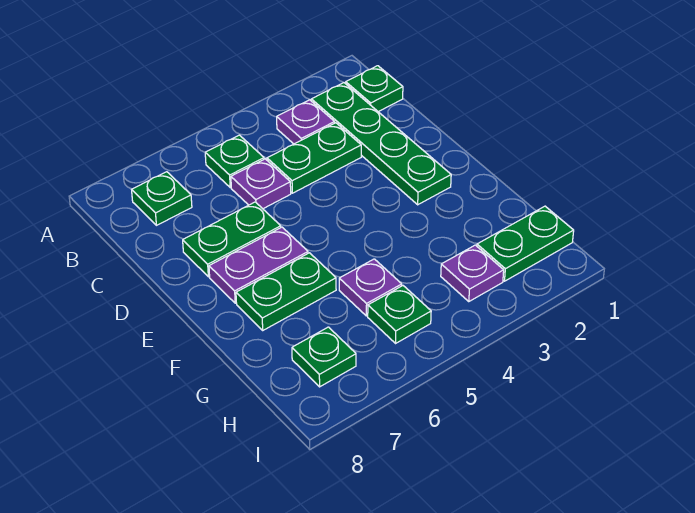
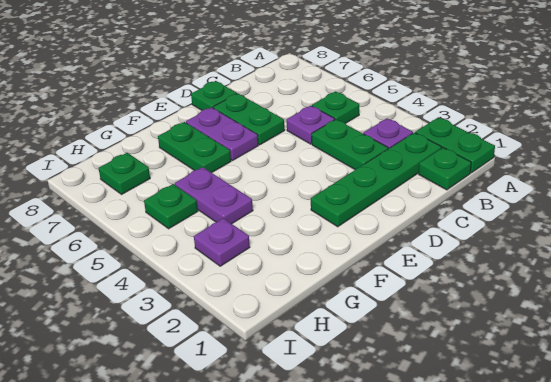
green plate B7 level 1 -> green plate D8 level 1
purple plate G5 level 1 -> purple plate G4:G5 level 1
green plate H1:H2 level 1 -> green plate A1:A2 level 1

